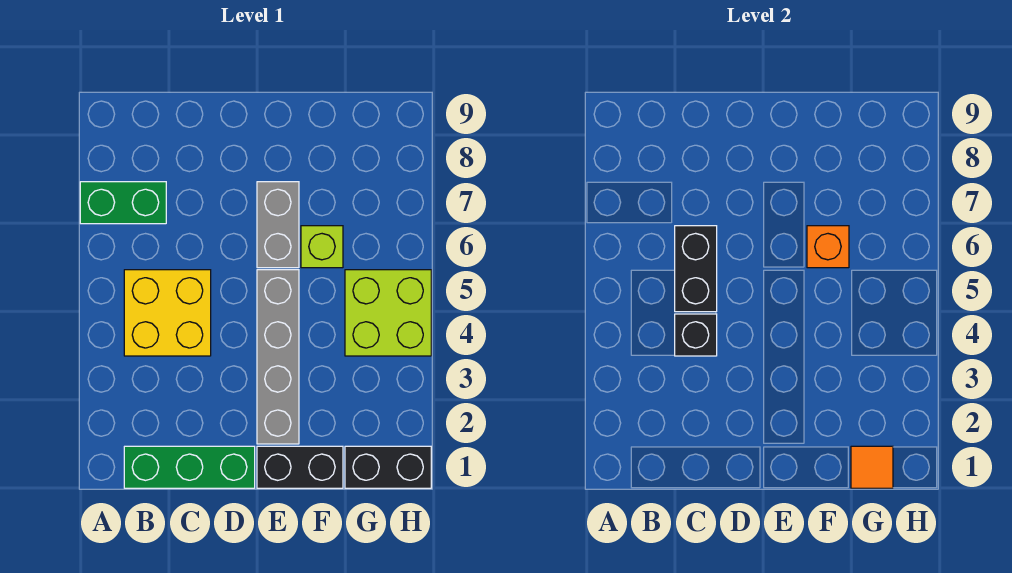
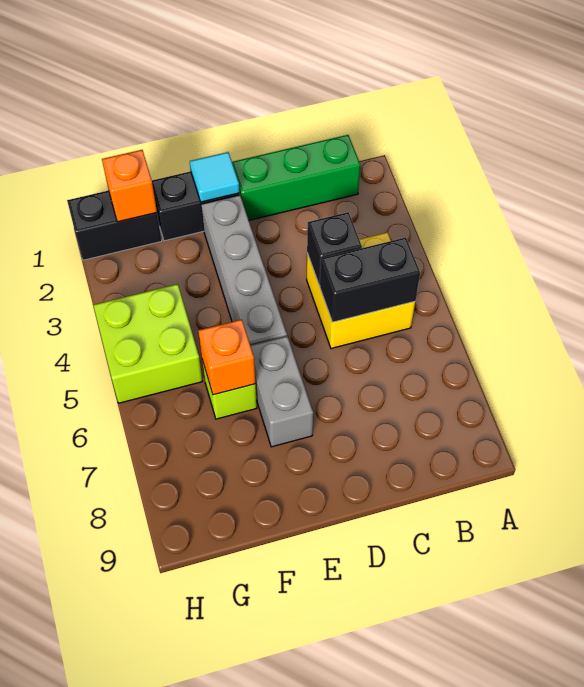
green brick A7:B7 level 1 -> none
black brick C5:C6 level 2 -> black brick B5:C5 level 2
none -> cyan tile E1 level 2
orange tile G1 level 2 -> orange brick G1 level 2

